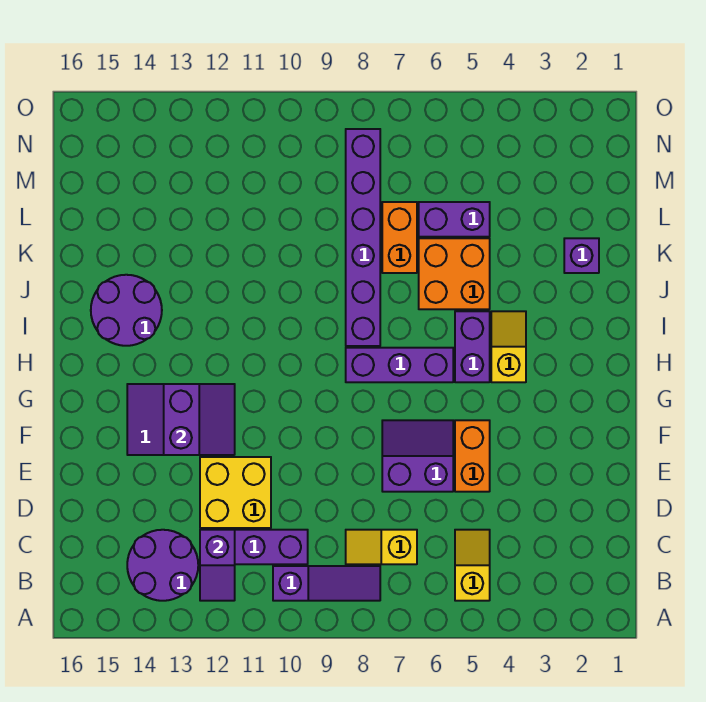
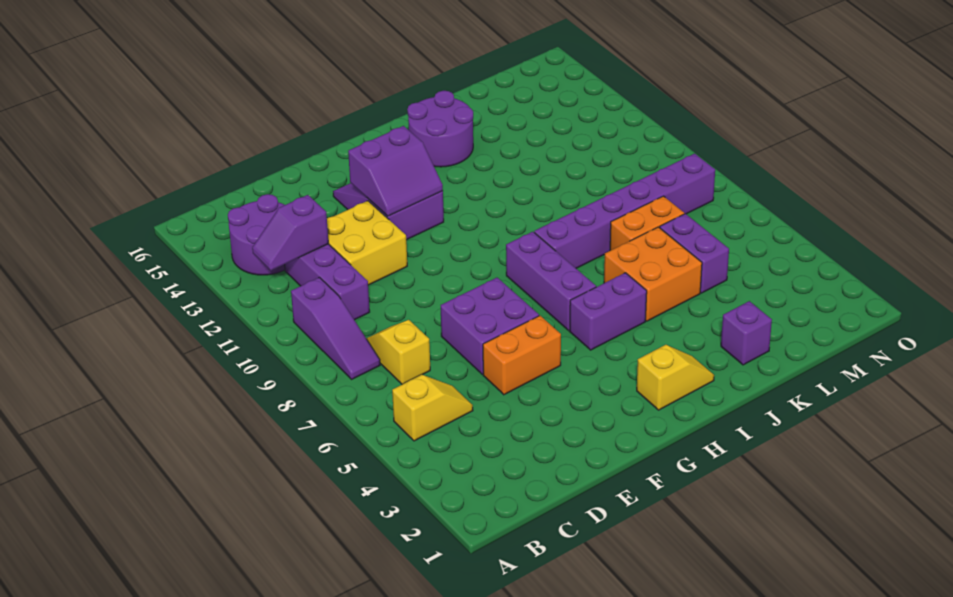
purple slope E6:F7 level 1 top E -> purple brick E6:F7 level 1
yellow slope H4:I4 level 1 top H -> yellow slope H2:I2 level 1 top H

